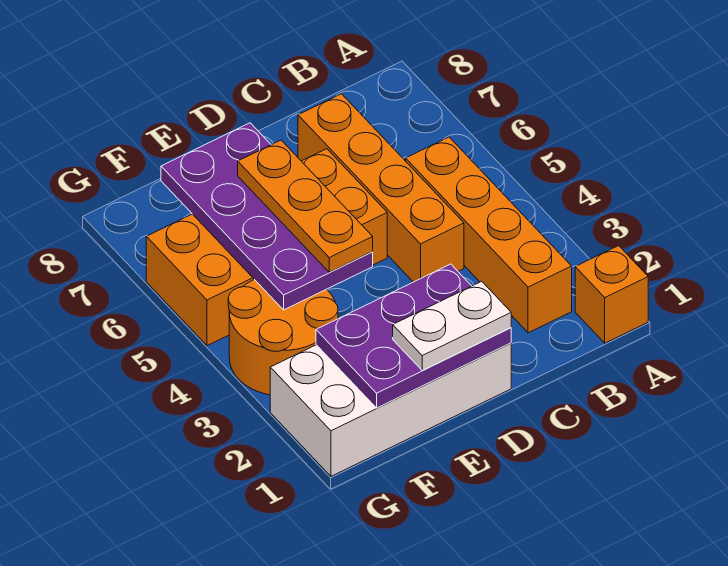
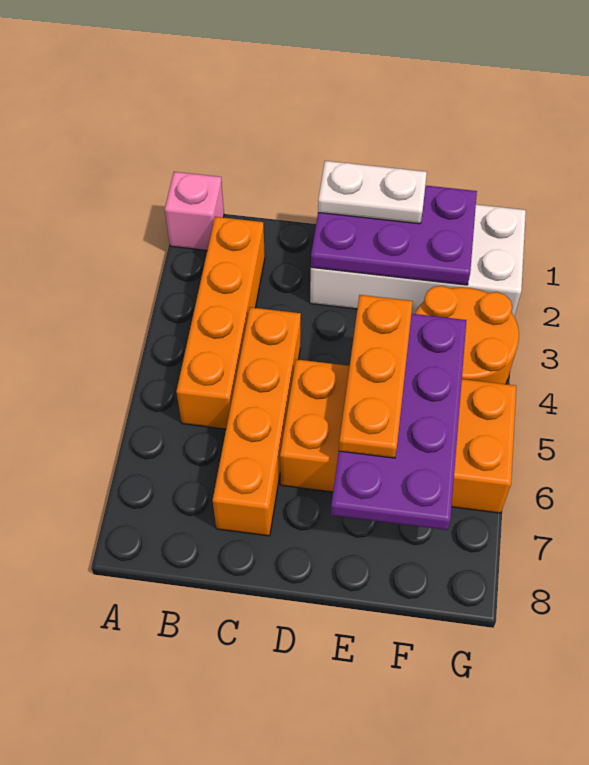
orange brick A1 level 1 -> pink brick A1 level 1

